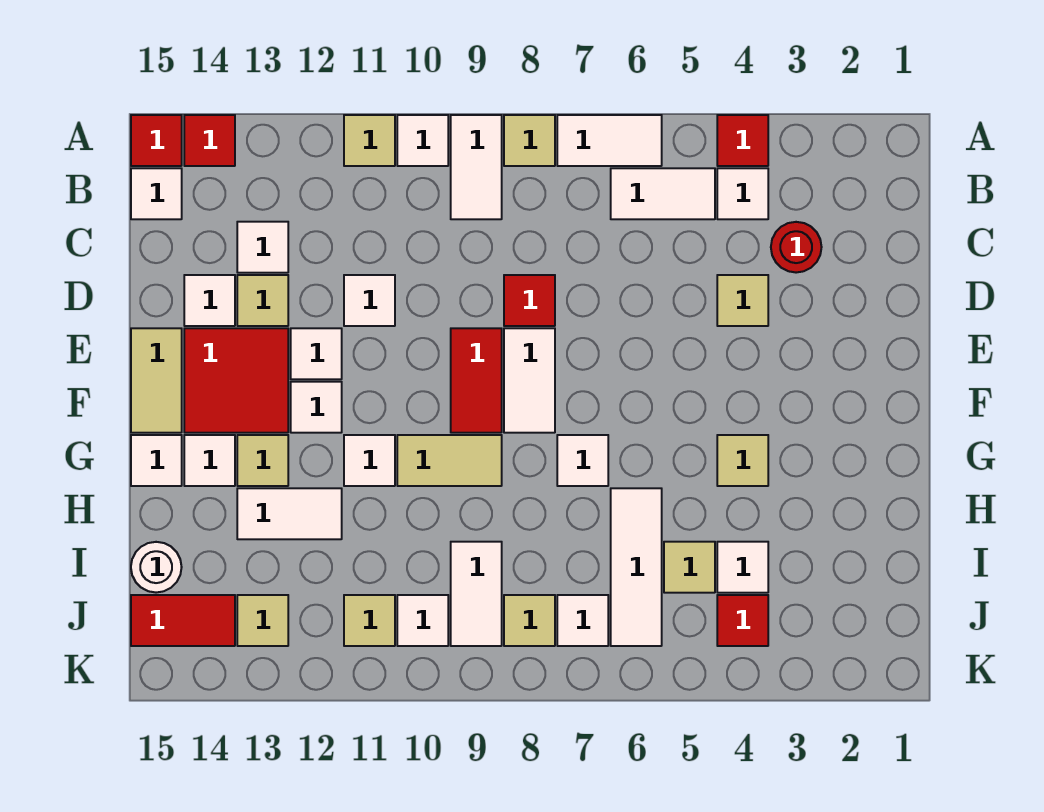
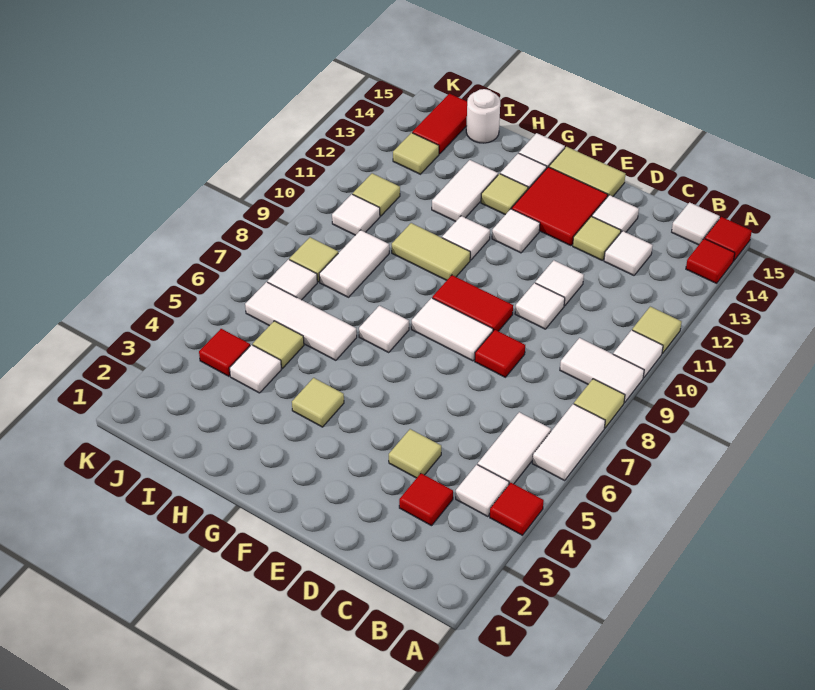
red round brick C3 level 1 -> red tile C3 level 1
white tile E12 level 1 -> white tile D10 level 1
tan tile G9:G10 level 1 -> tan tile G10:H10 level 1
white tile I9:J9 level 1 -> white tile I8:I9 level 1

